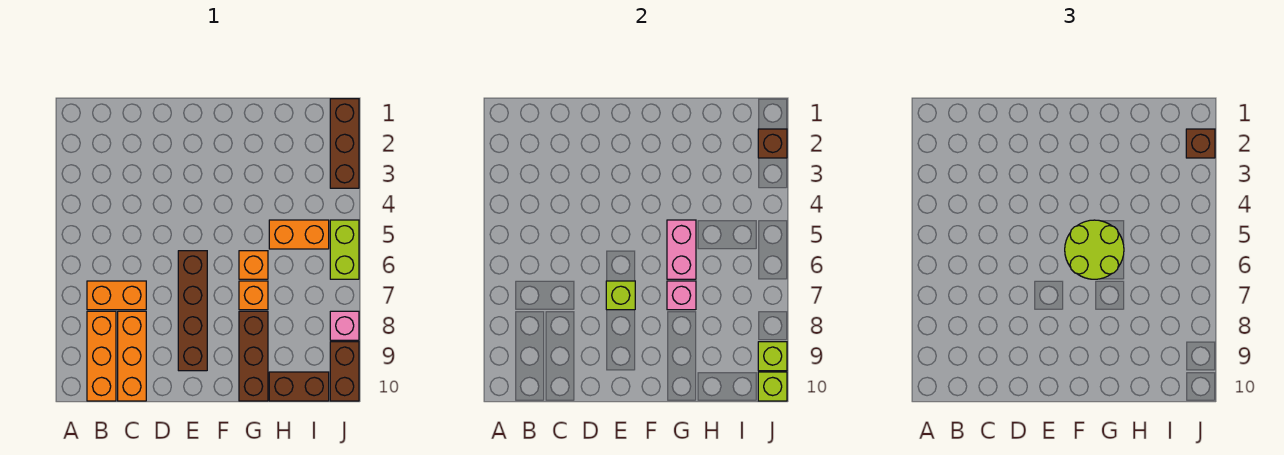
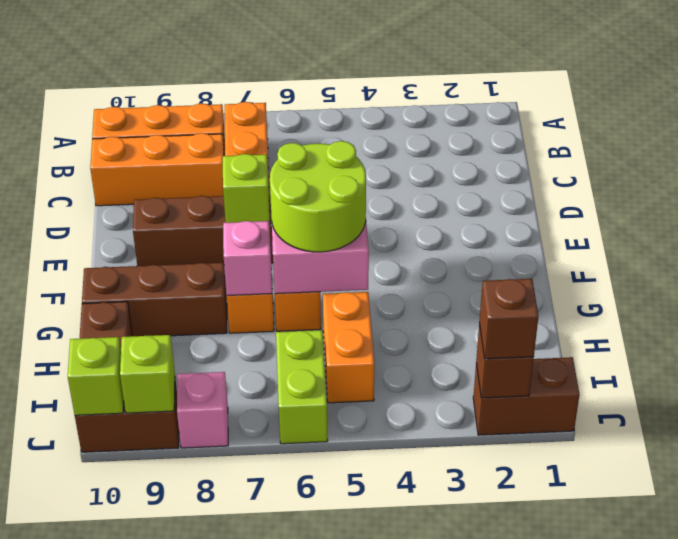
brown brick J1:J3 level 1 -> brown brick J1:J2 level 1
lime brick J5:J6 level 1 -> lime brick I6:J6 level 1

